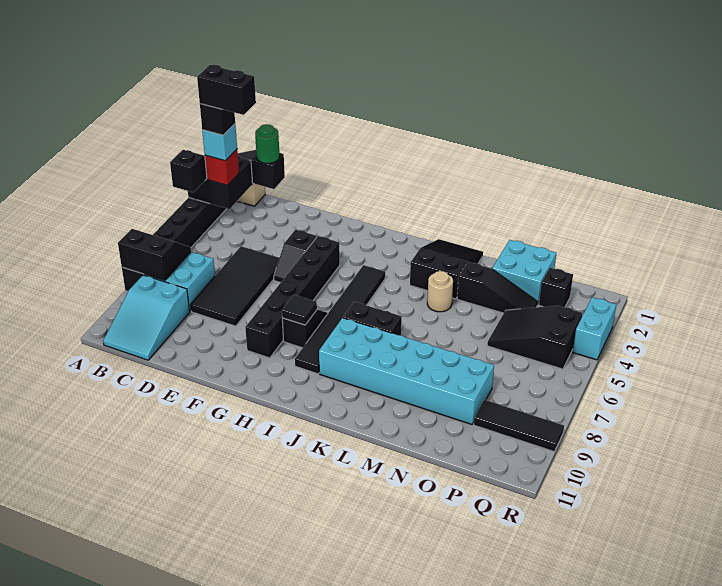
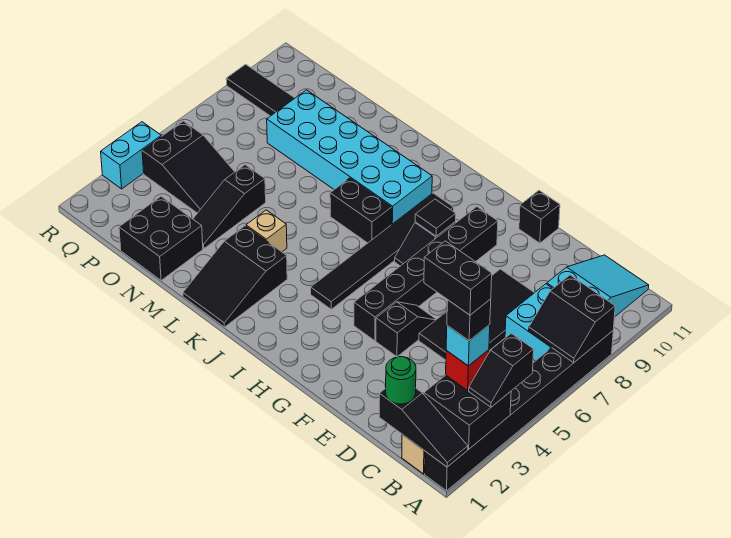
tan round brick L4 level 1 -> tan brick L4 level 1
black slope M3:O3 level 1 top M -> black slope N3:N5 level 1 top 5
cyan brick N1:O2 level 1 -> black brick N1:O2 level 1
black brick P2 level 1 -> black brick F11 level 1

